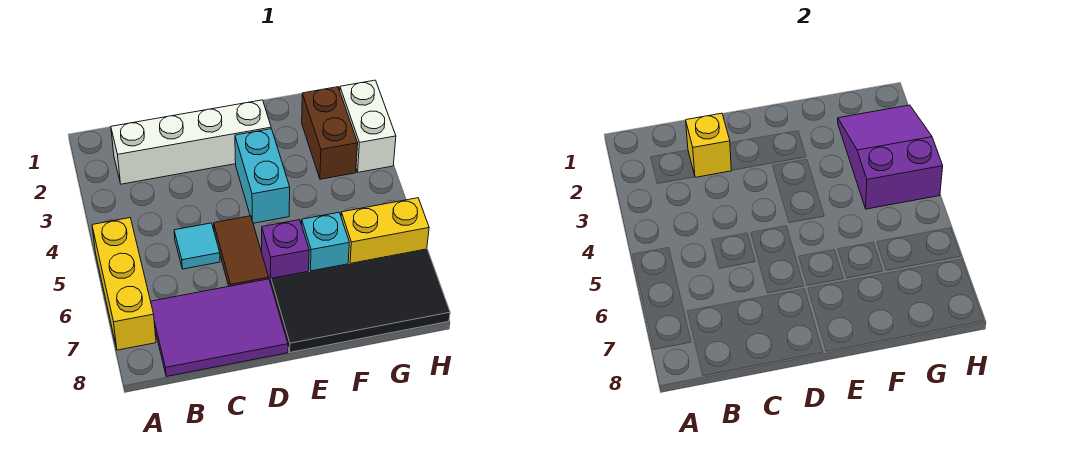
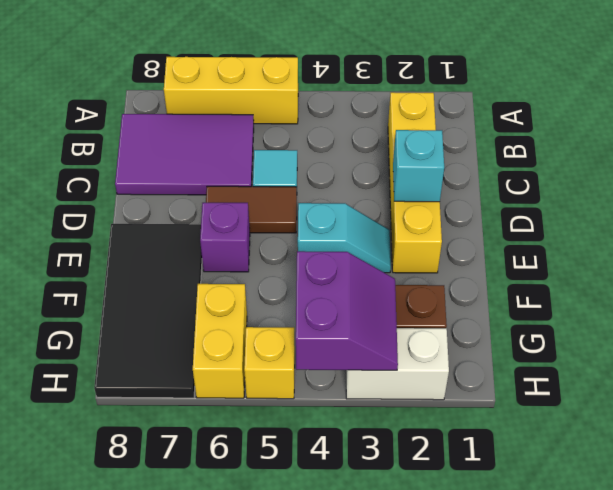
white brick B2:E2 level 1 -> yellow brick B2:E2 level 1
purple tile B7:D8 level 1 -> purple tile B6:C8 level 1
yellow brick C2 level 2 -> yellow brick H5 level 1
cyan brick E3:E4 level 1 -> cyan slope E3:E4 level 1 top 4
cyan brick F6 level 1 -> cyan brick D2 level 2
purple slope G2:H4 level 2 top 4 -> purple slope G3:H4 level 2 top 4

